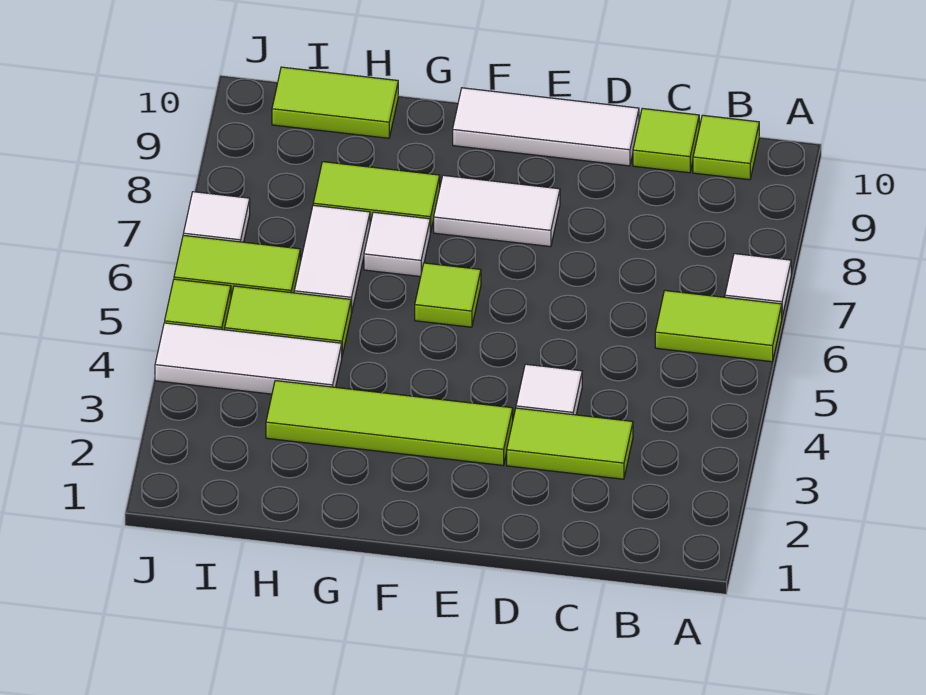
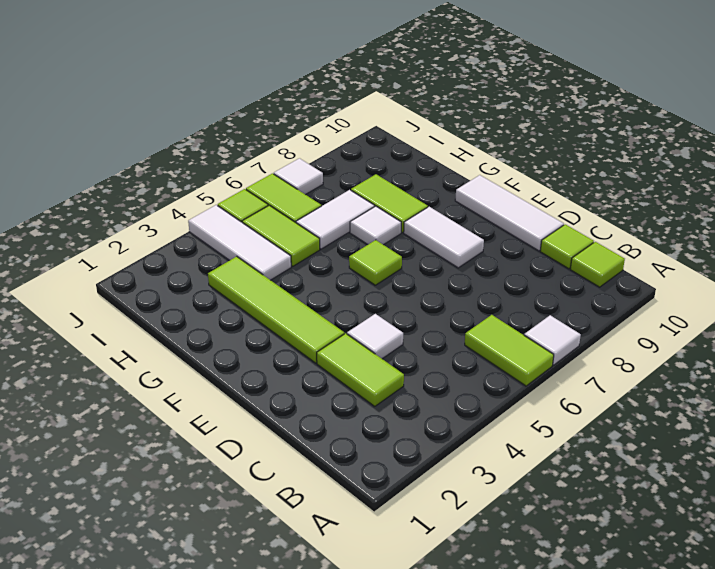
lime tile H10:I10 level 1 -> none

